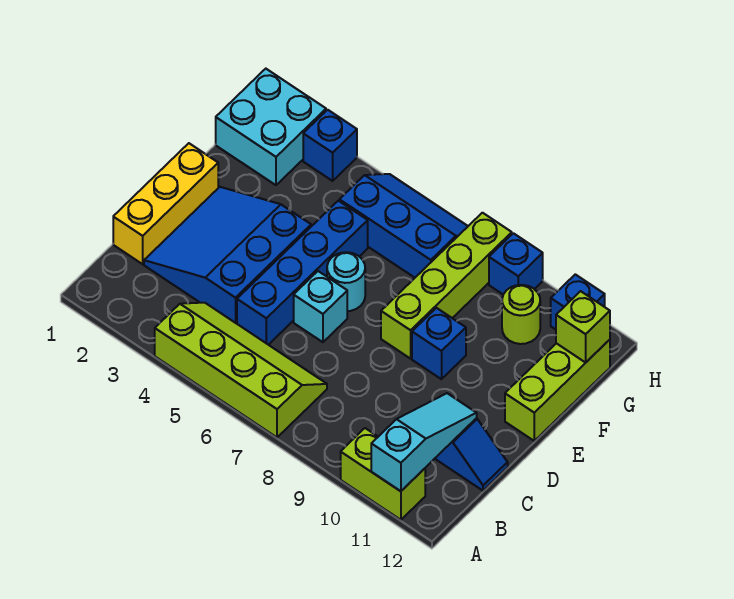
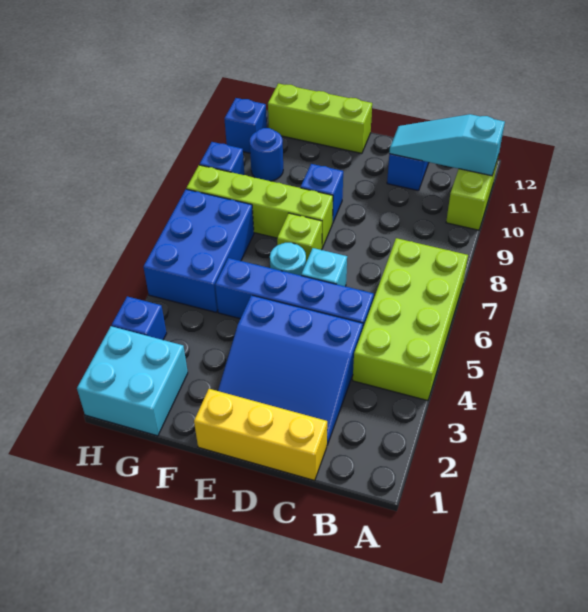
lime slope A4:B7 level 1 top A -> lime brick A4:B7 level 1
blue slope G5:H7 level 1 top G -> blue brick G5:H7 level 1
lime round brick G10 level 1 -> blue round brick G10 level 1
lime brick G12 level 2 -> lime brick E7 level 1

